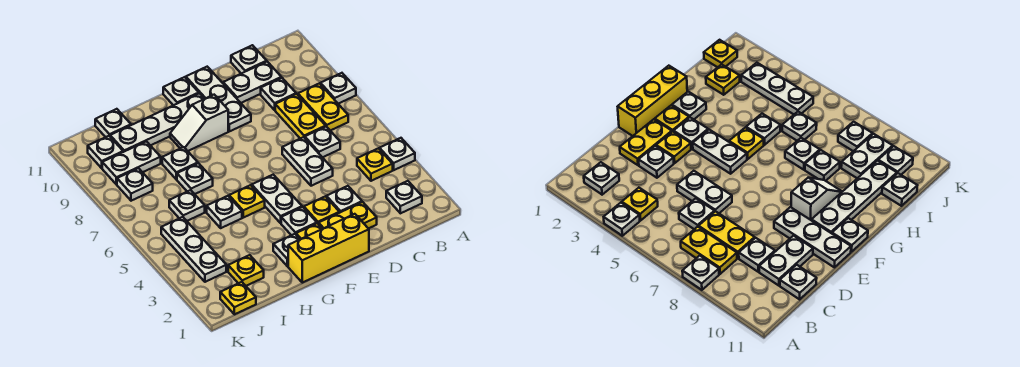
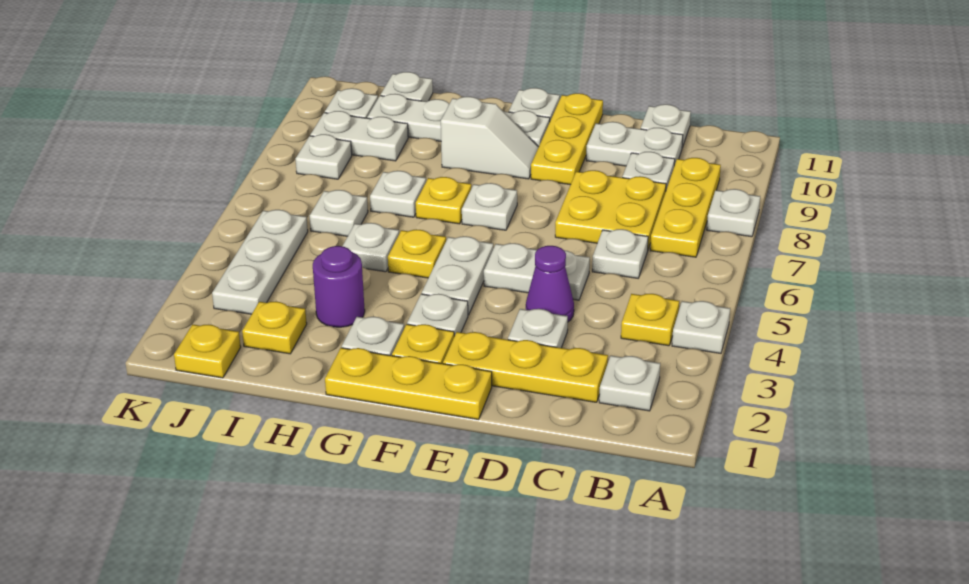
yellow plate B7:B8 level 1 -> yellow plate B7:B9 level 1
yellow plate C7:C8 level 1 -> yellow plate C7:D8 level 1
yellow plate D2:E2 level 1 -> yellow plate C2:E2 level 1
none -> purple cone D4 level 1
white plate D5:D6 level 1 -> white plate D5:E5 level 1
yellow brick E1:G1 level 1 -> yellow plate E1:G1 level 1
yellow plate E3 level 1 -> yellow plate G7 level 1
white plate E9:E11 level 1 -> yellow plate E9:E11 level 1
white slope F9:G9 level 1 top F -> white slope F9:G9 level 1 top G
none -> purple round brick H3 level 1
white plate H8 level 1 -> white plate F7 level 1

